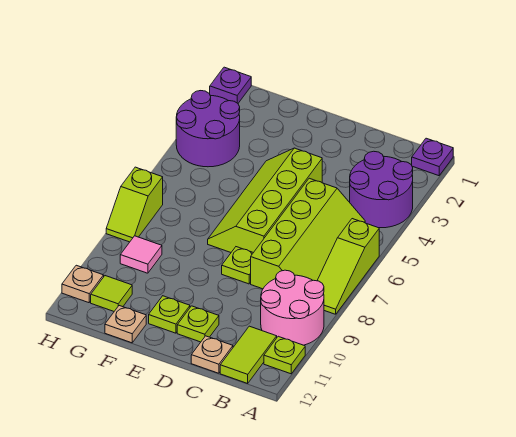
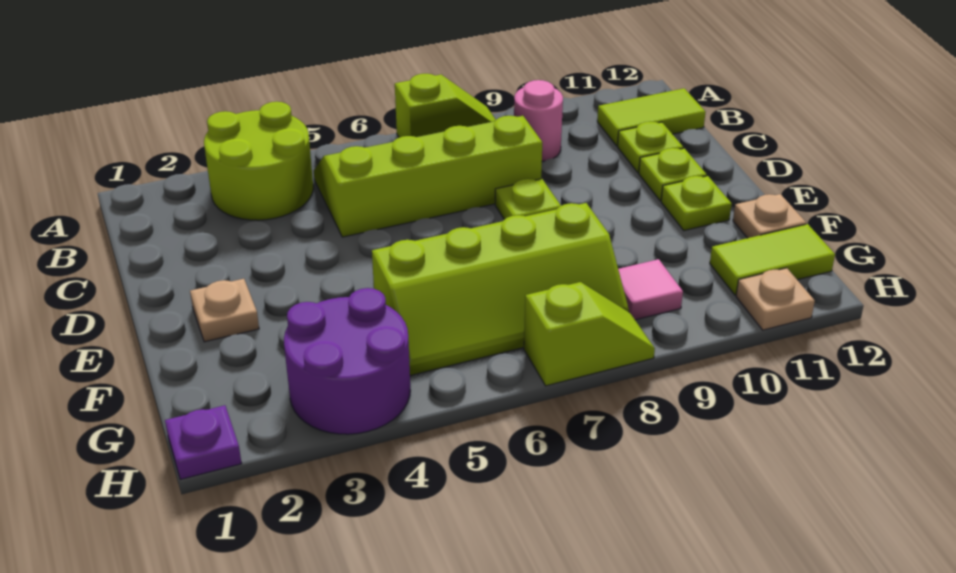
purple plate A1 level 1 -> none
purple round brick A3:B4 level 1 -> lime round brick A3:B4 level 1
lime slope A6:A8 level 1 top 6 -> lime slope A7:A8 level 1 top 7
pink round brick A9:B10 level 1 -> pink round brick B9 level 1
lime plate A11 level 1 -> lime plate C11 level 1
tan plate C12 level 1 -> tan plate E2 level 1
lime slope D4:E7 level 1 top D -> lime slope F5:G8 level 1 top F
lime tile G11 level 1 -> lime tile G11:G12 level 1

